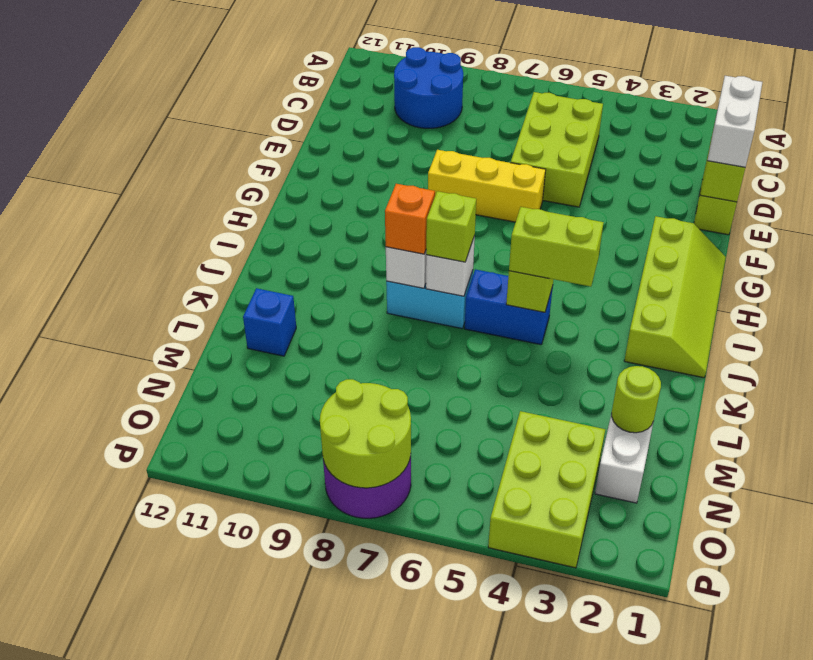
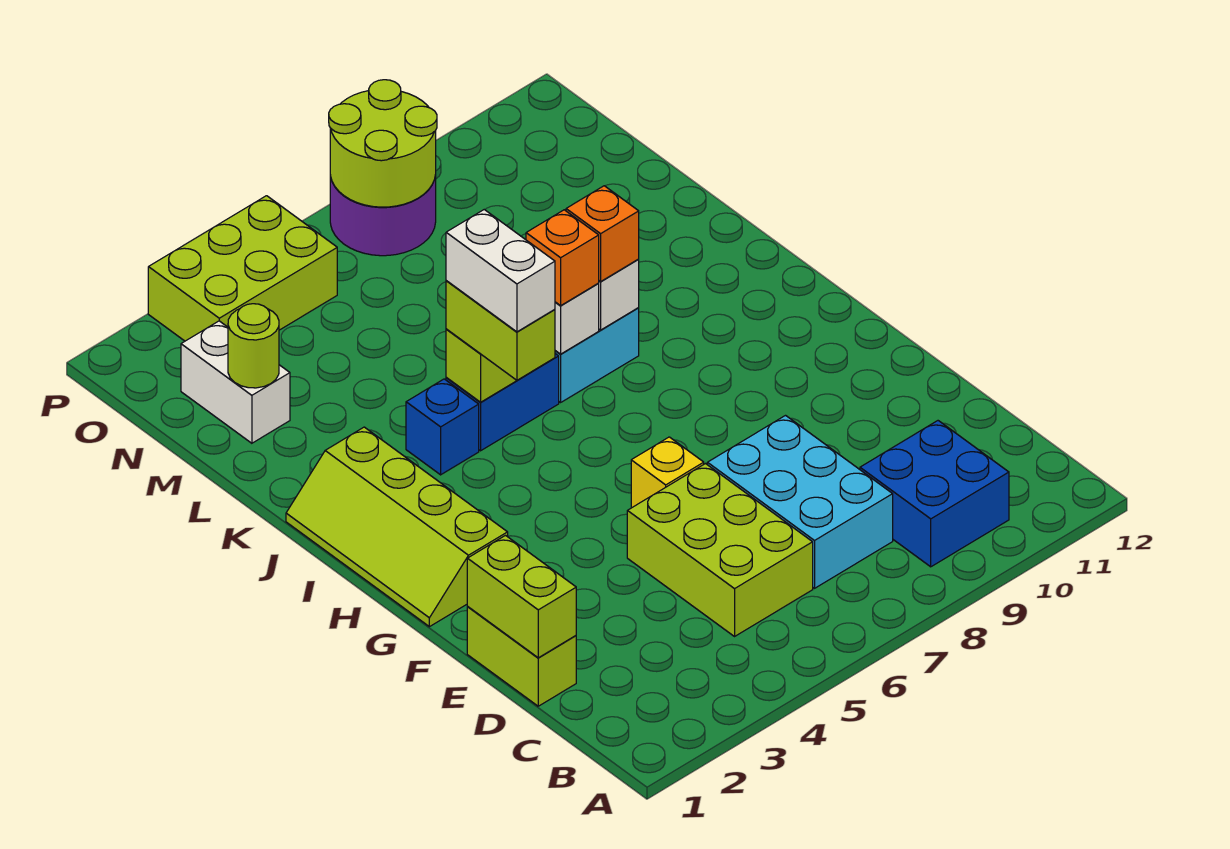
blue round brick B9:C10 level 1 -> blue brick B9:C10 level 1
none -> cyan brick C7:E8 level 1
white brick D1:E1 level 3 -> white brick I5:J5 level 4
yellow brick F6:F8 level 1 -> yellow brick F6 level 1
lime brick J4:J5 level 3 -> lime brick I5:J5 level 3
lime brick J7 level 3 -> orange brick J7 level 3
blue brick L11 level 1 -> blue brick J4 level 1
lime brick N3:P4 level 1 -> lime brick O3:P5 level 1

